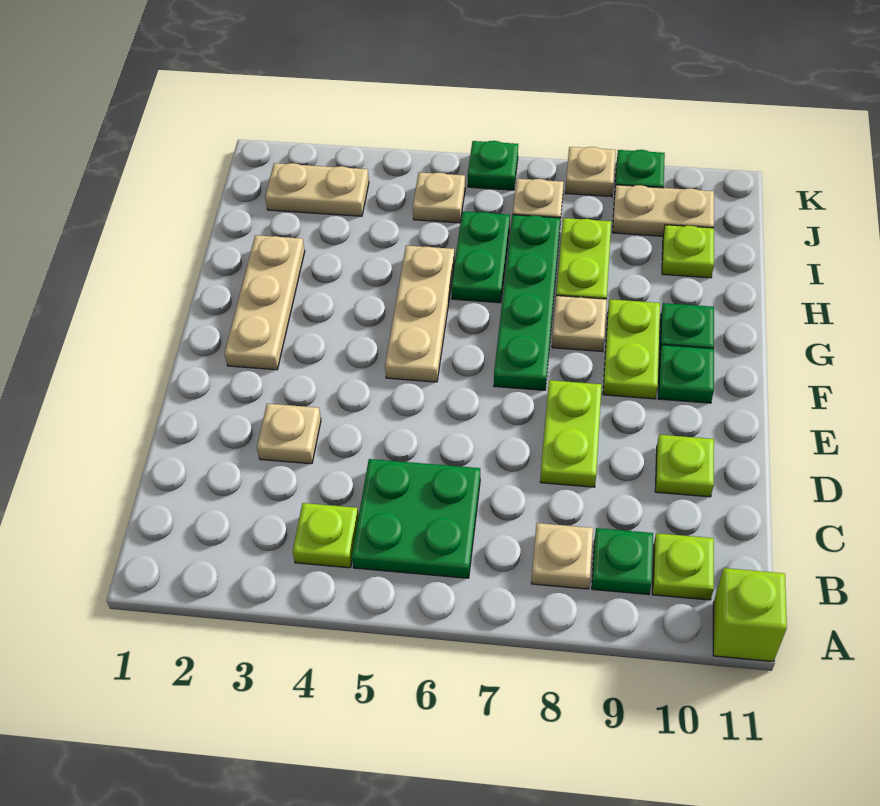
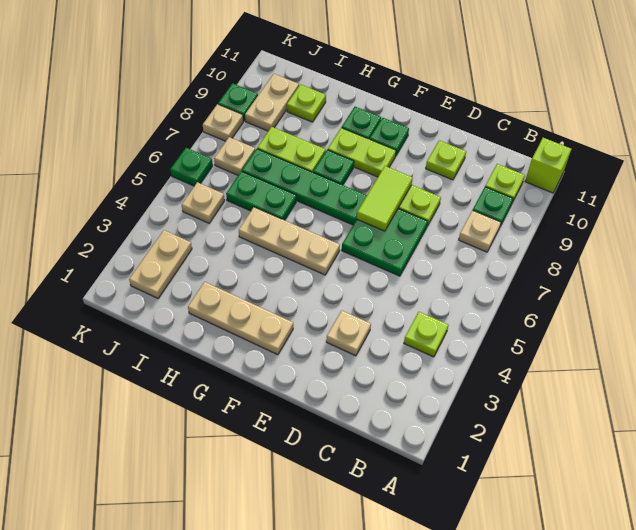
green plate B5:C6 level 1 -> green plate D6:E7 level 1
none -> lime tile E7:E8 level 2
tan plate G8 level 1 -> green plate G8 level 1

